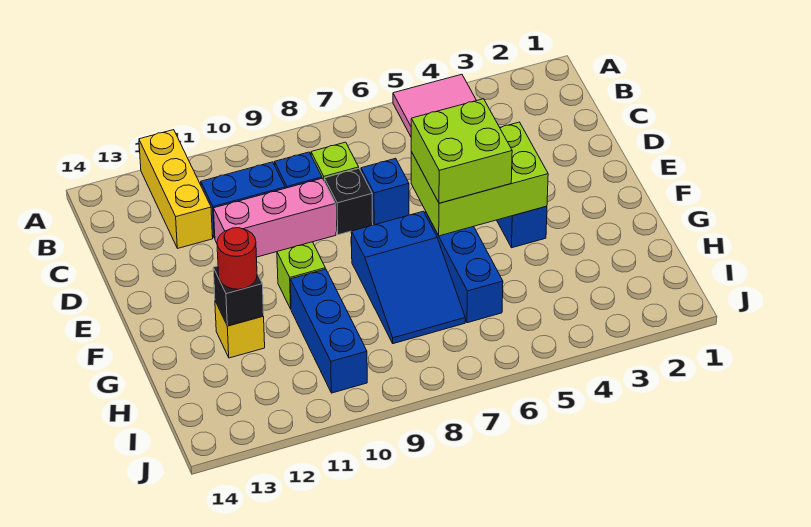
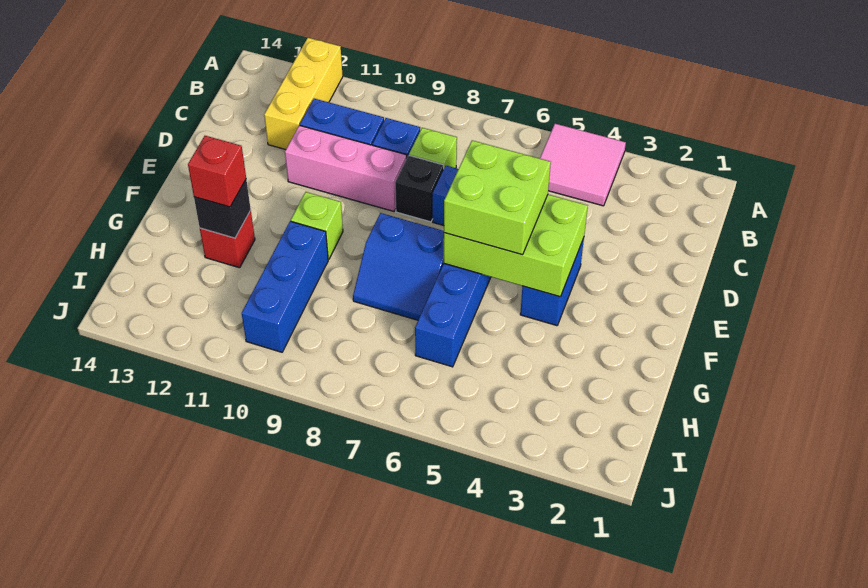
blue slope F7:H8 level 1 top F -> blue slope F7:G8 level 1 top F
yellow brick G12 level 1 -> red brick G12 level 1
red round brick G12 level 3 -> red brick G12 level 3

